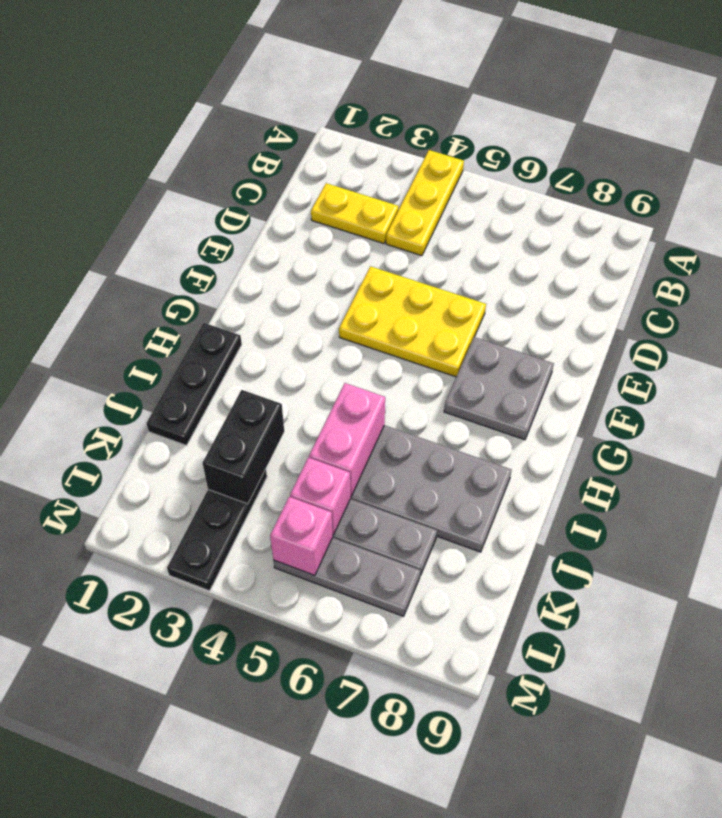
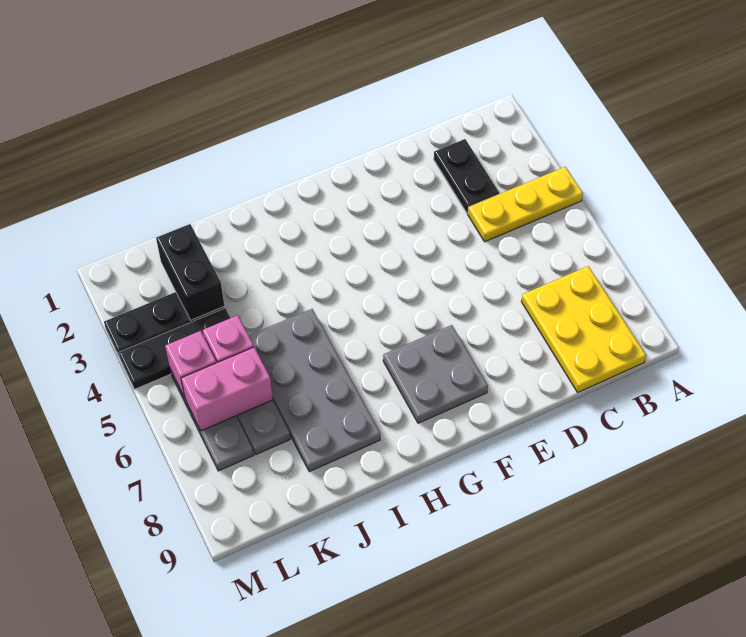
yellow plate C2:C3 level 1 -> black plate C2:C3 level 1
yellow plate E4:F6 level 1 -> yellow plate B7:C9 level 1
black plate H1:J1 level 1 -> black plate K4:M4 level 1
pink brick I5:J5 level 2 -> pink brick K6:L6 level 2
black brick J3:K3 level 2 -> black brick K2:K3 level 2

